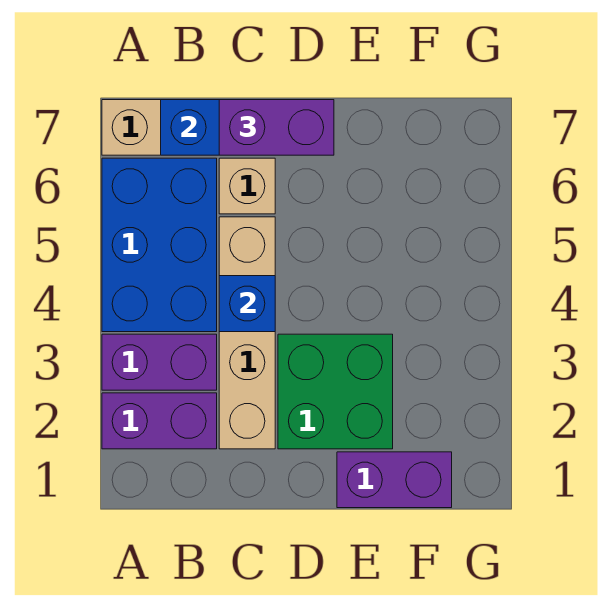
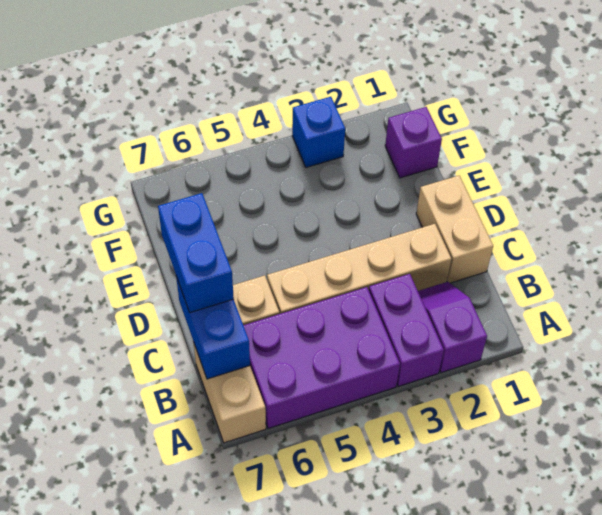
purple brick A2:B2 level 1 -> purple slope A2:B2 level 1 top A
blue brick A4:B6 level 1 -> purple brick A4:B6 level 1
none -> tan brick C1:D1 level 1
blue brick C4 level 2 -> blue brick G3 level 1
purple brick C7:D7 level 3 -> blue brick C7:D7 level 3
green brick D2:E3 level 1 -> none
purple brick E1:F1 level 1 -> purple brick F1 level 1

